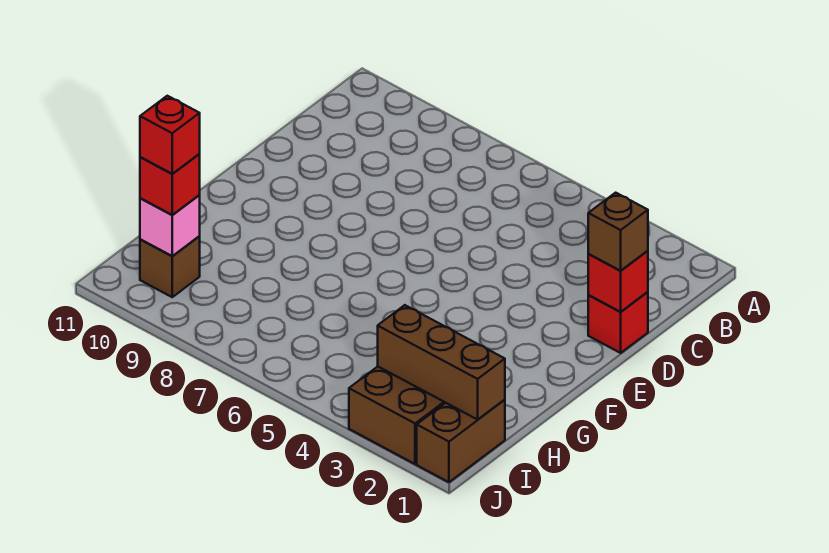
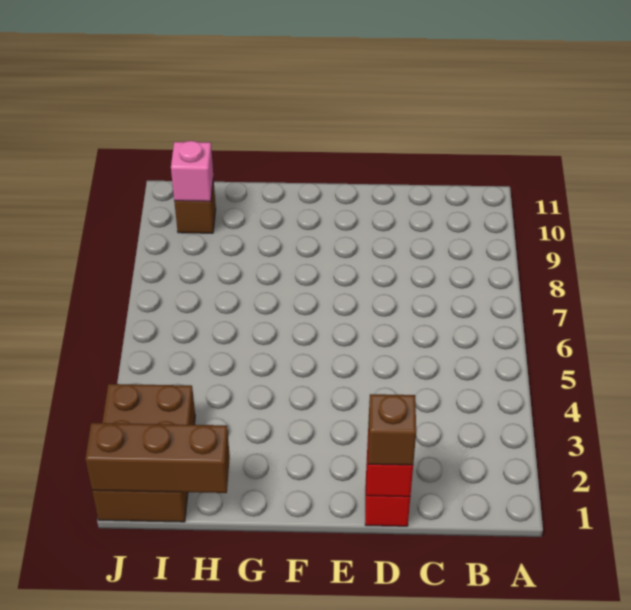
brown brick I1:I3 level 2 -> brown brick H1:J1 level 2
red brick I10 level 3 -> none
red brick I10 level 4 -> none

